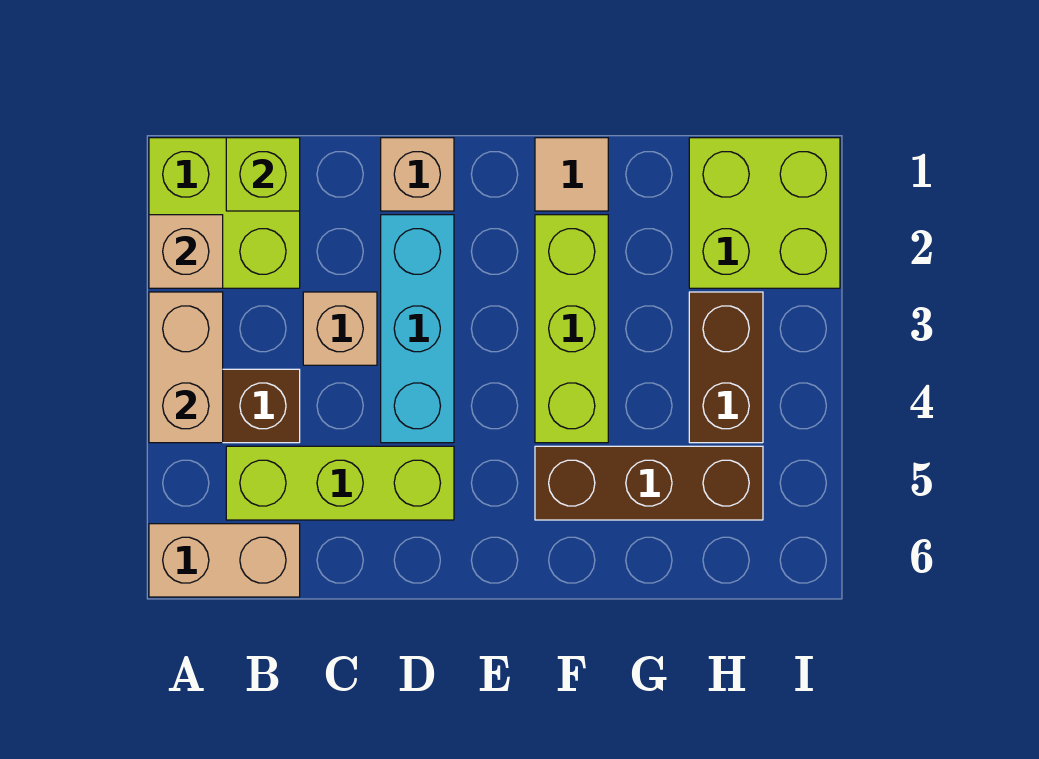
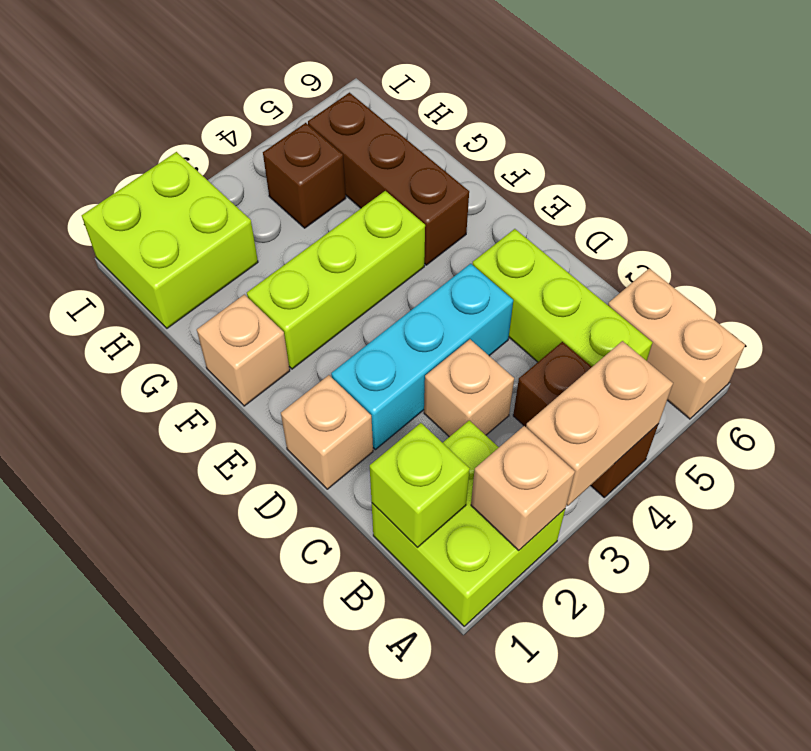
tan tile F1 level 1 -> tan brick F1 level 1
brown brick H3:H4 level 1 -> brown brick H4 level 1

